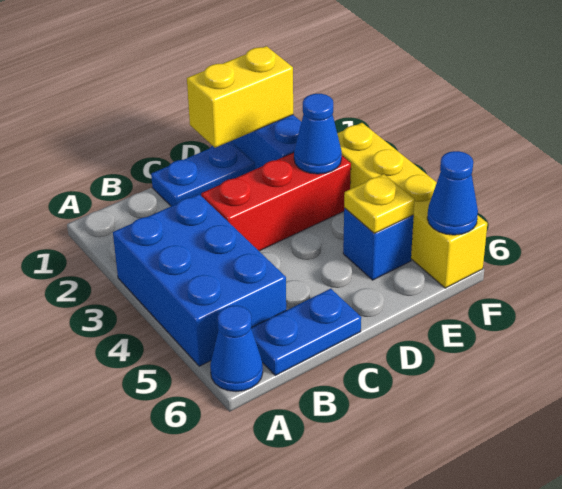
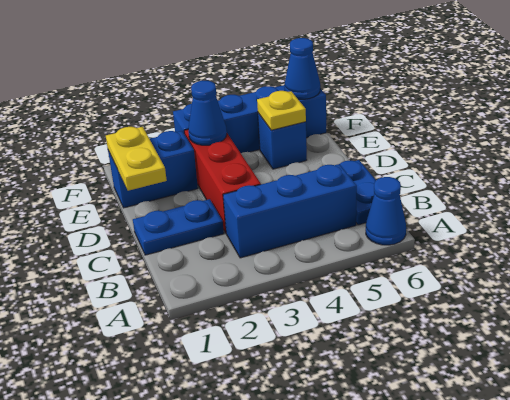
blue brick A3:B5 level 1 -> blue brick B3:B5 level 1
blue plate C1:D1 level 1 -> blue plate C1:C2 level 1
yellow brick D1:E1 level 2 -> yellow plate D1:E1 level 2
yellow brick F3:F6 level 1 -> blue brick F3:F6 level 1

